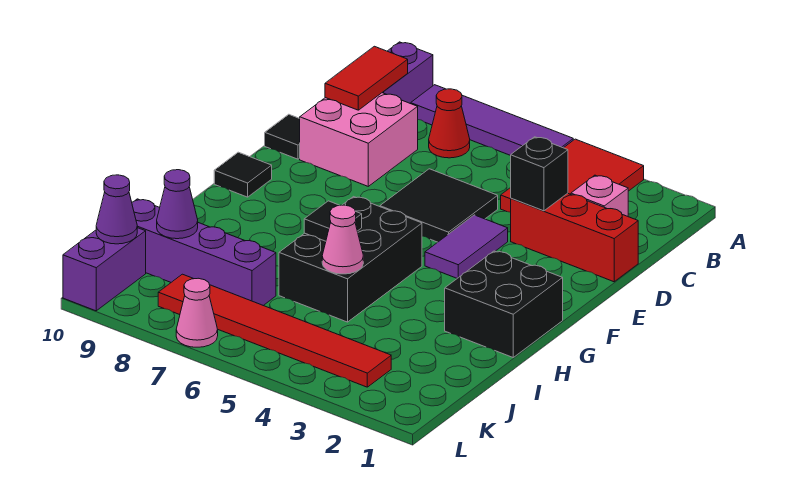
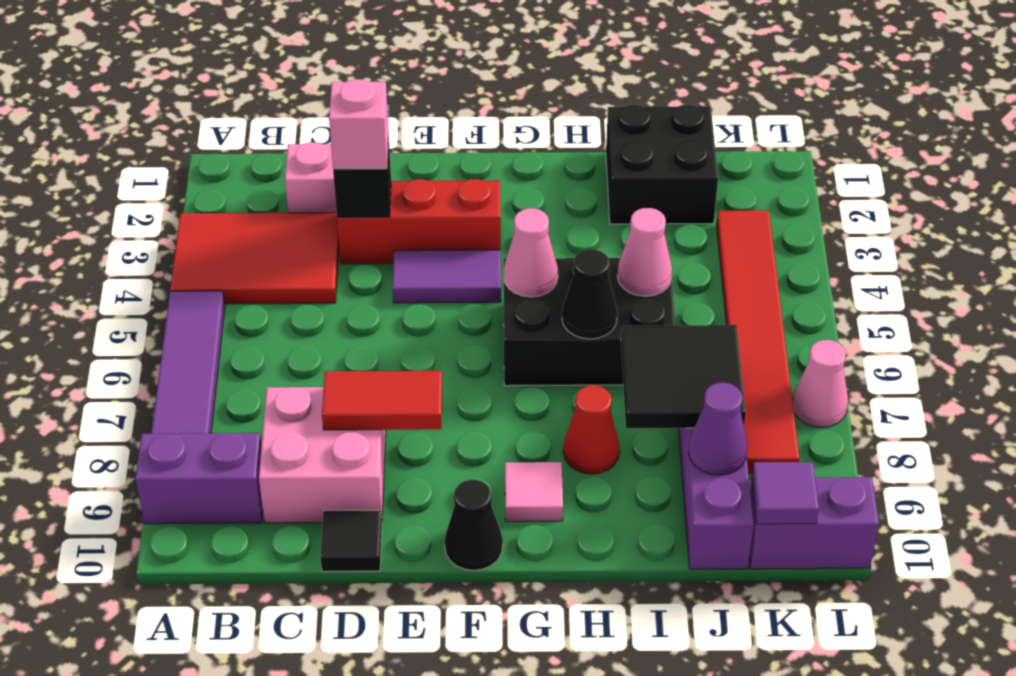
red cone B7 level 1 -> red cone H8 level 1
red tile B9:C9 level 2 -> red tile D8:E8 level 2
red brick D1:D3 level 1 -> red brick D3:F3 level 1
none -> pink brick D3 level 3
black tile D5:E6 level 1 -> black tile I7:J8 level 2
black tile F10 level 1 -> black cone F10 level 1
black brick G1:H2 level 1 -> black brick I1:J2 level 1
none -> pink cone G5 level 2
none -> pink tile G9 level 1
black tile H6 level 2 -> black cone H6 level 2
purple cone K10 level 2 -> purple tile K10 level 2

